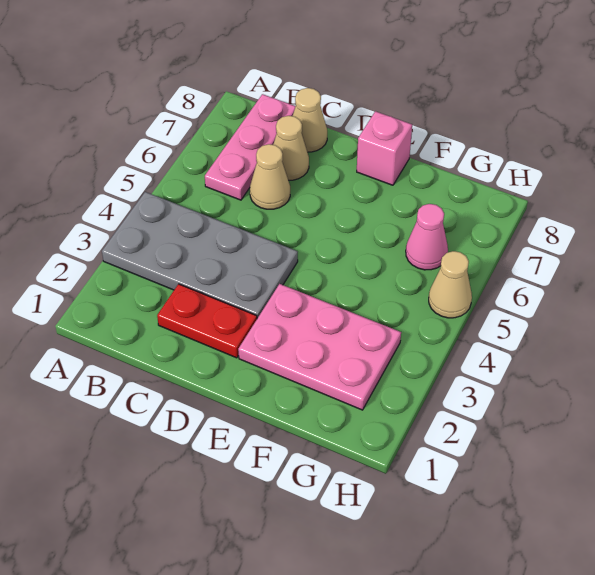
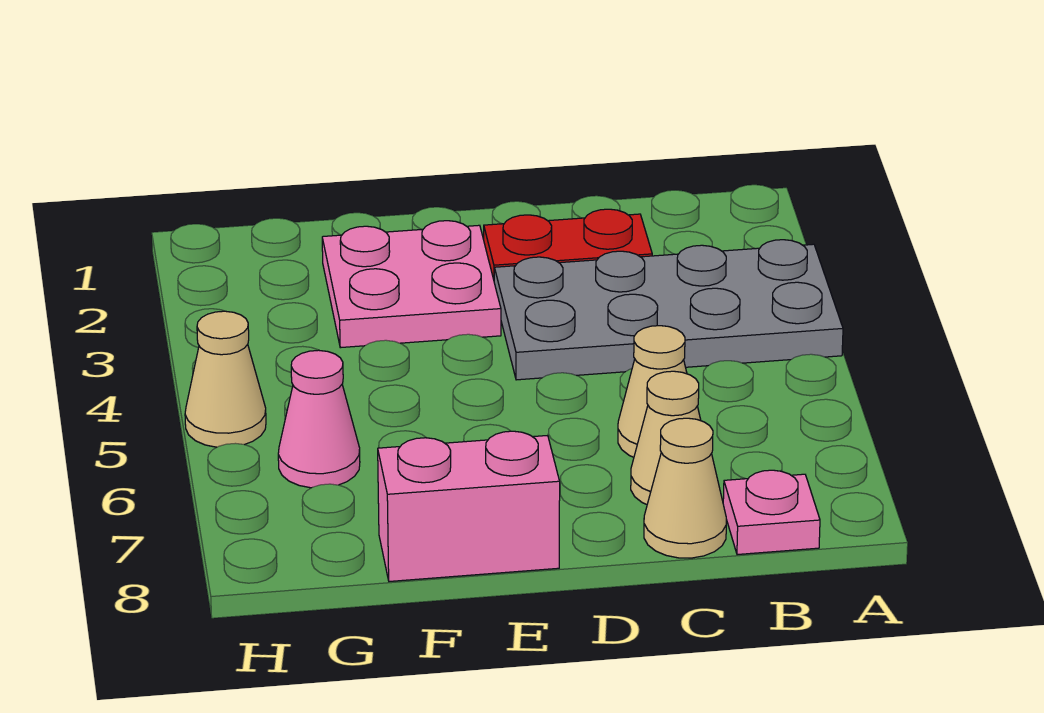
pink plate B6:B8 level 1 -> pink plate B8 level 1
pink plate E2:G3 level 1 -> pink plate E2:F3 level 1
pink brick E8 level 1 -> pink brick E8:F8 level 1

